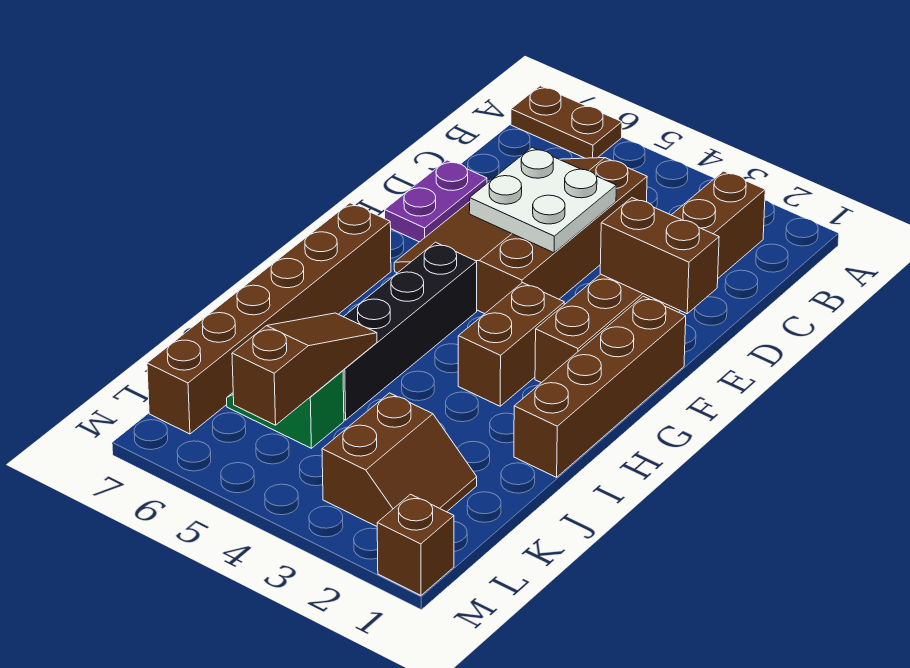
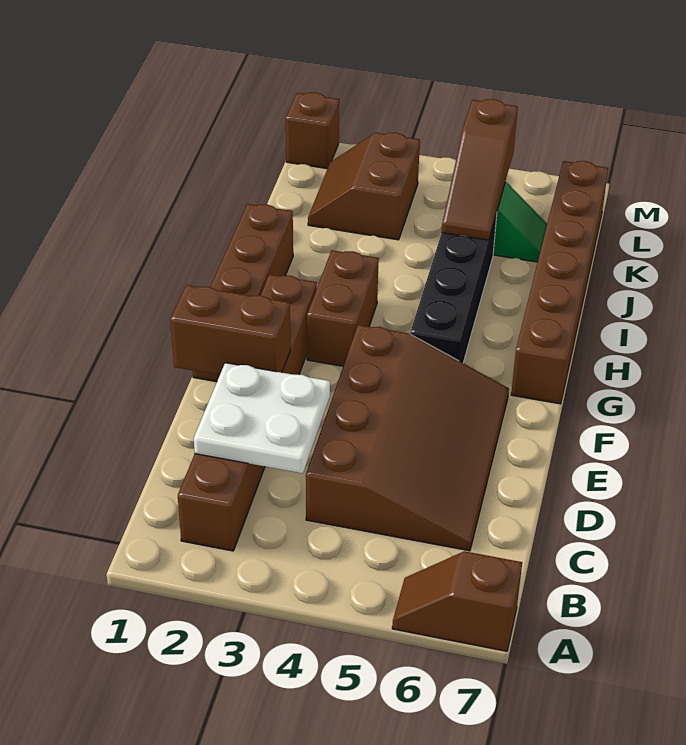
brown plate A6:A7 level 1 -> brown slope A6:A7 level 1 top 7
white plate D4:E5 level 2 -> white plate C2:D3 level 2
purple plate D7:E7 level 1 -> none

